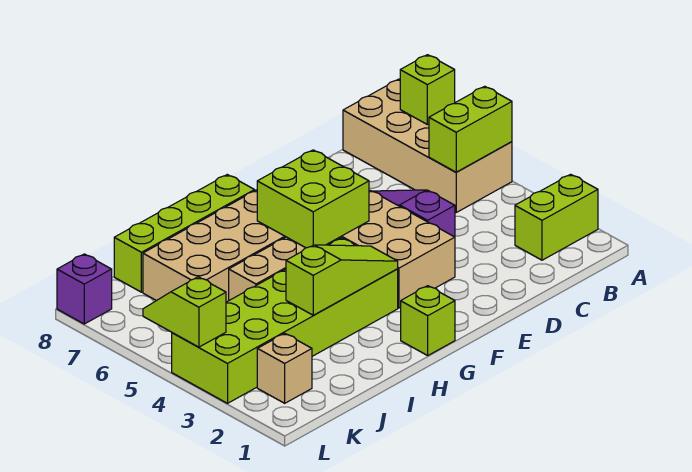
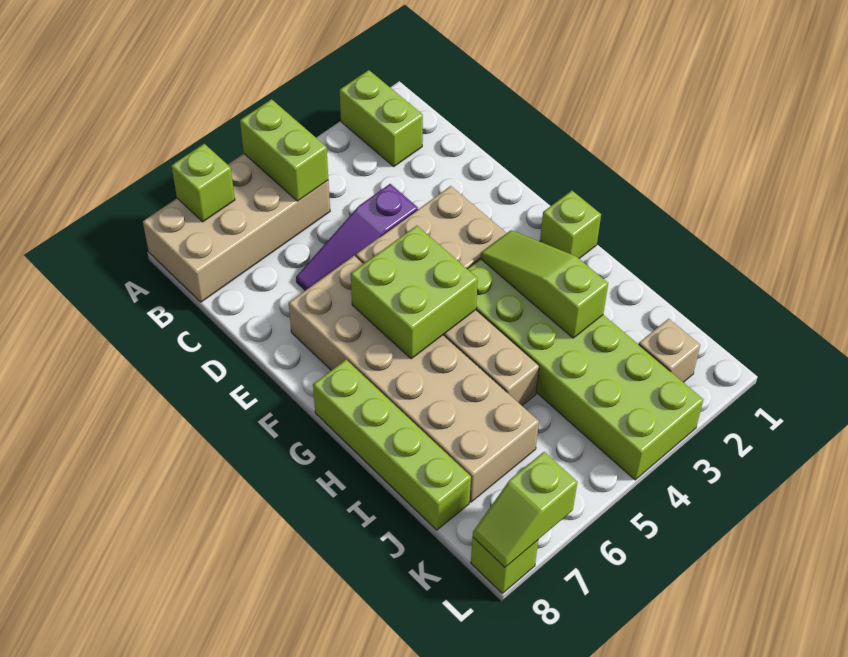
lime slope L4:L5 level 2 top 4 -> lime slope L7:L8 level 2 top 7
purple brick L8 level 1 -> lime brick L8 level 1

